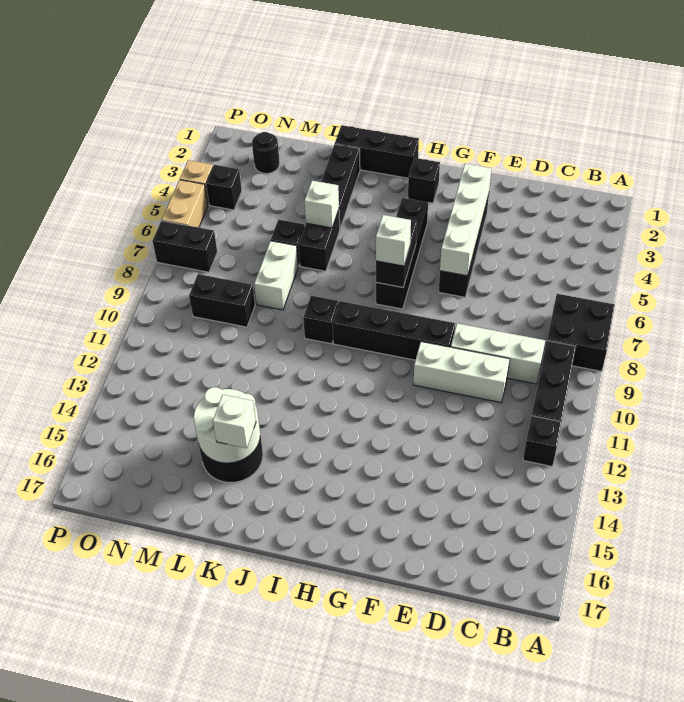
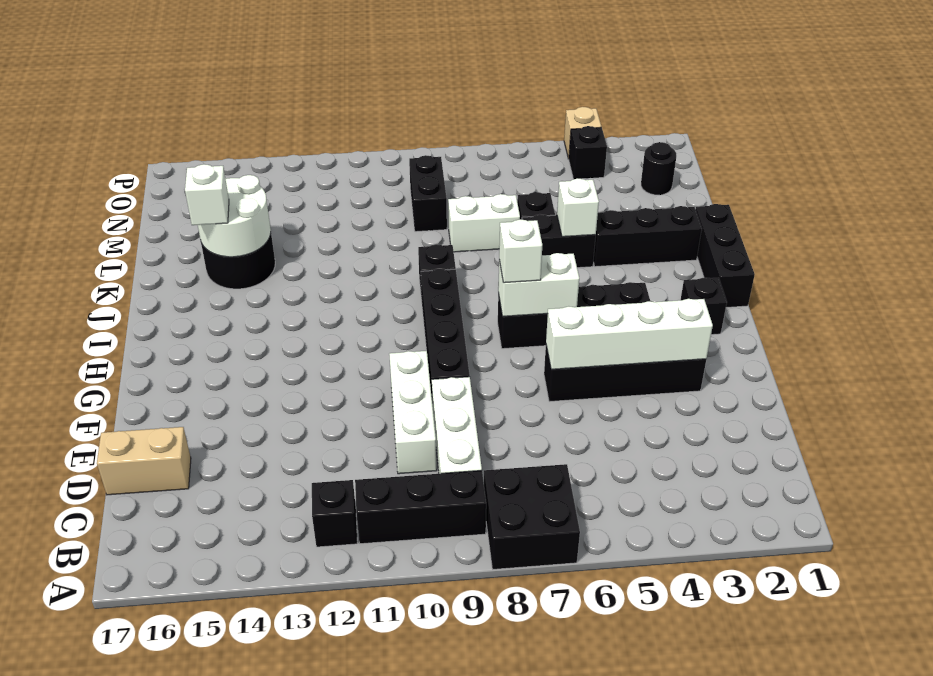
black brick H6:H7 level 2 -> white brick H6:H7 level 2
black brick O7:P7 level 1 -> none
tan brick P5:P6 level 1 -> tan brick D16:D17 level 1

